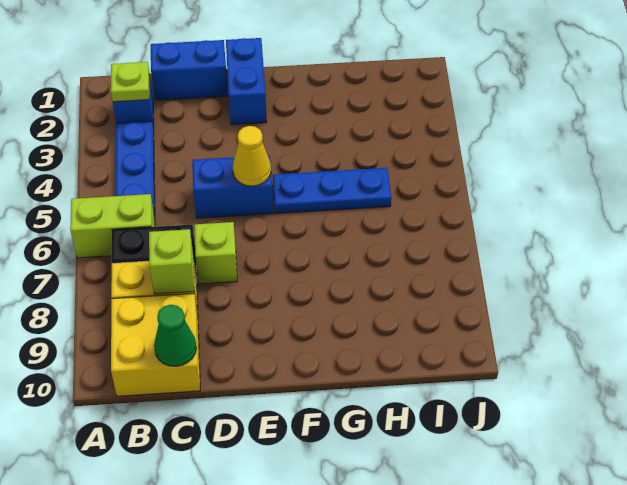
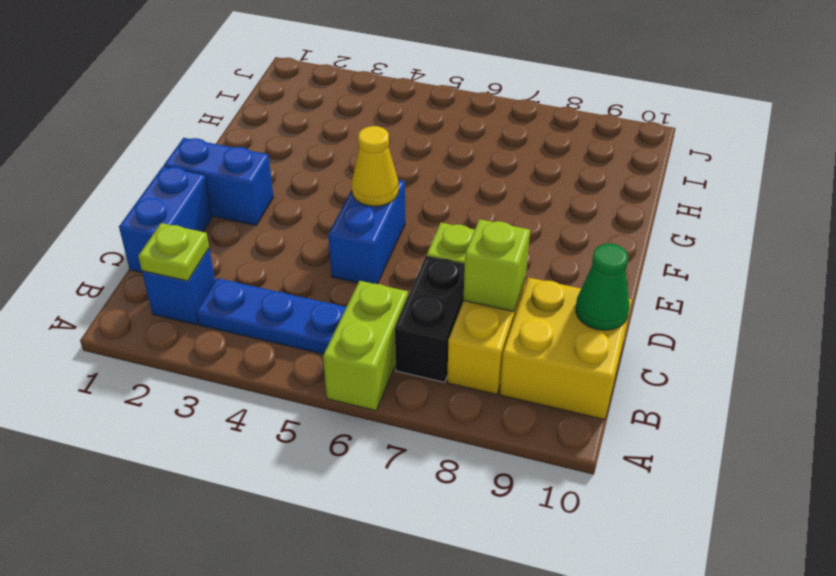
blue plate F5:H5 level 1 -> none

